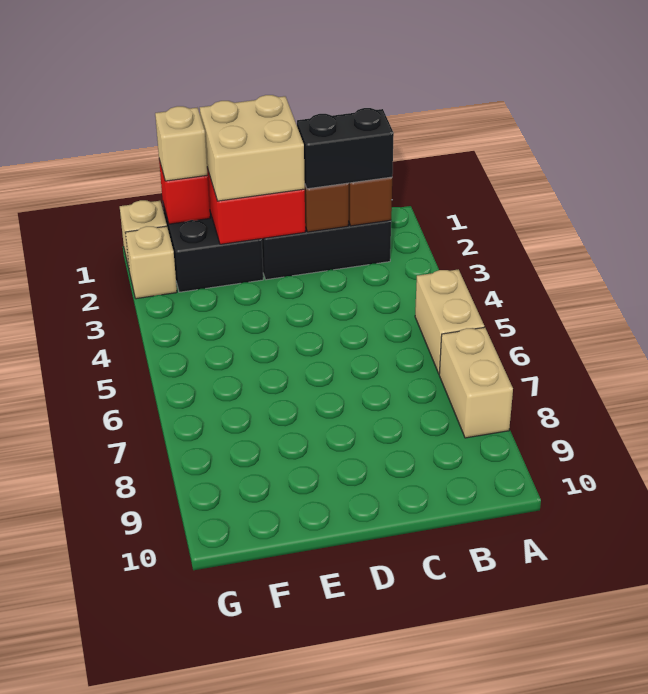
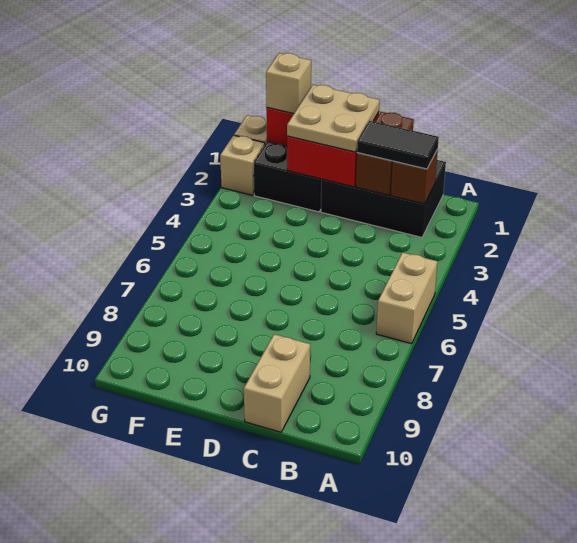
tan brick A7:A8 level 1 -> tan brick C9:C10 level 1
black brick B2:C2 level 3 -> black tile B2:C2 level 3
tan brick D1:E2 level 3 -> tan plate D1:E2 level 3

